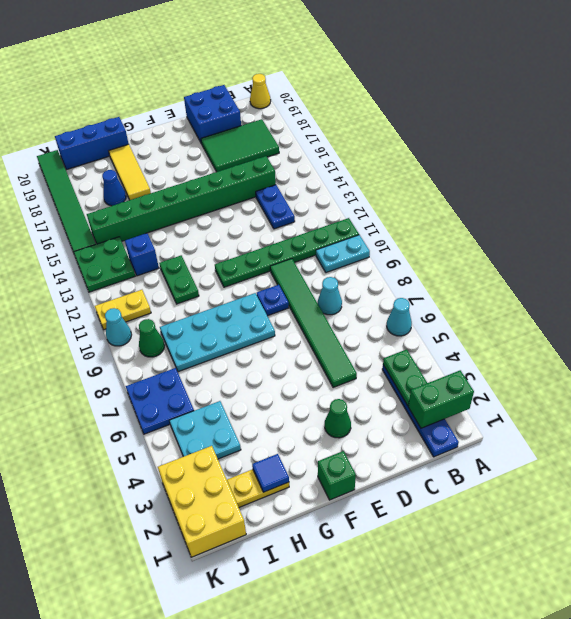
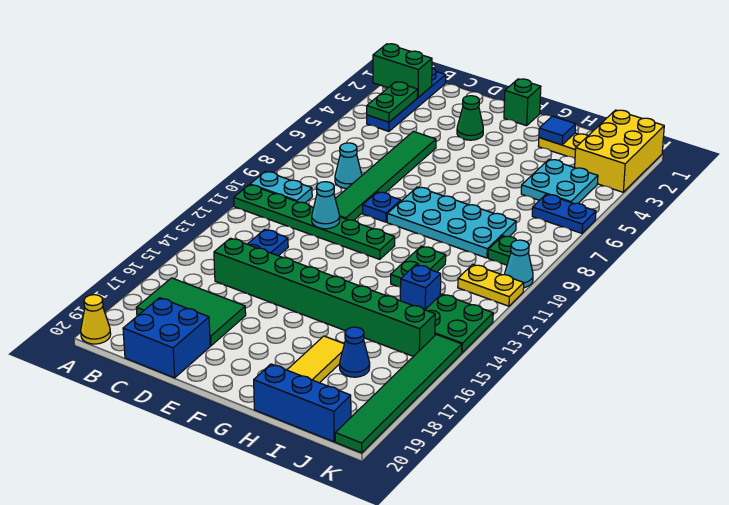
cyan cone A6 level 1 -> cyan cone D11 level 2
blue plate J6:K7 level 1 -> blue plate J6:K6 level 1
green cone J9 level 1 -> green plate J9 level 1

